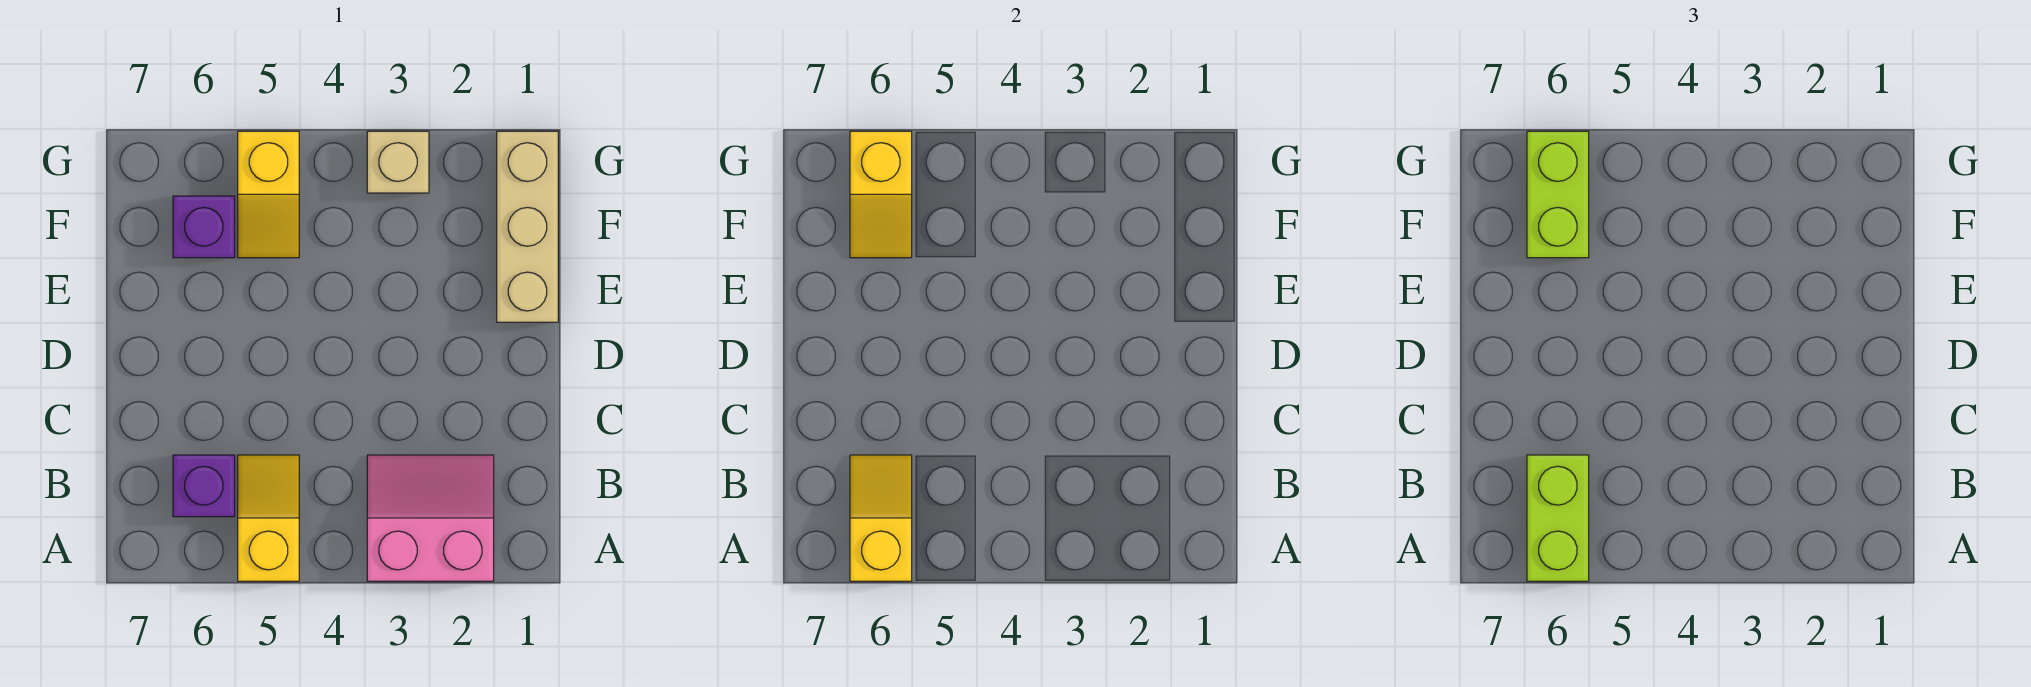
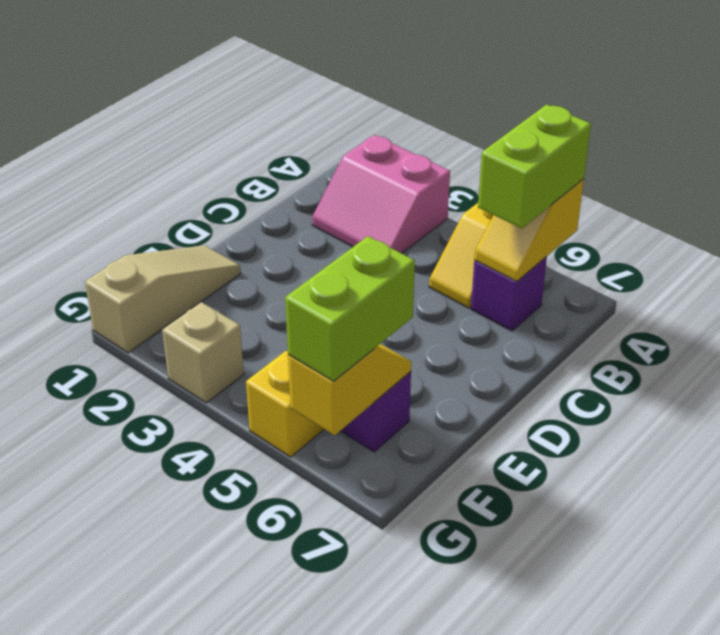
tan brick E1:G1 level 1 -> tan slope E1:G1 level 1 top G

